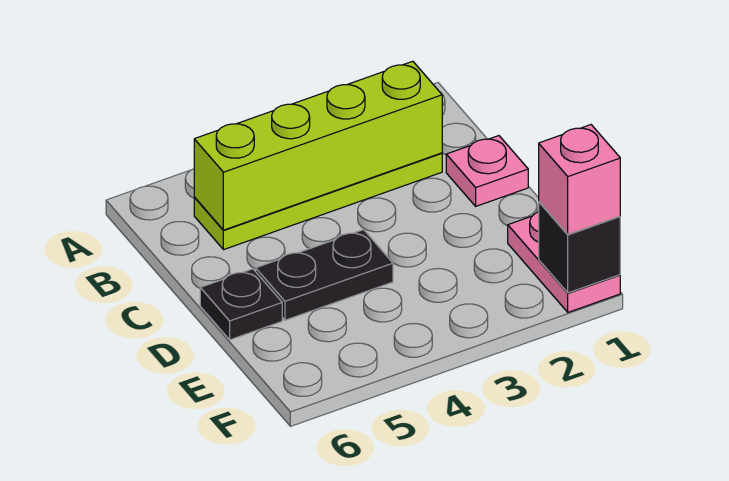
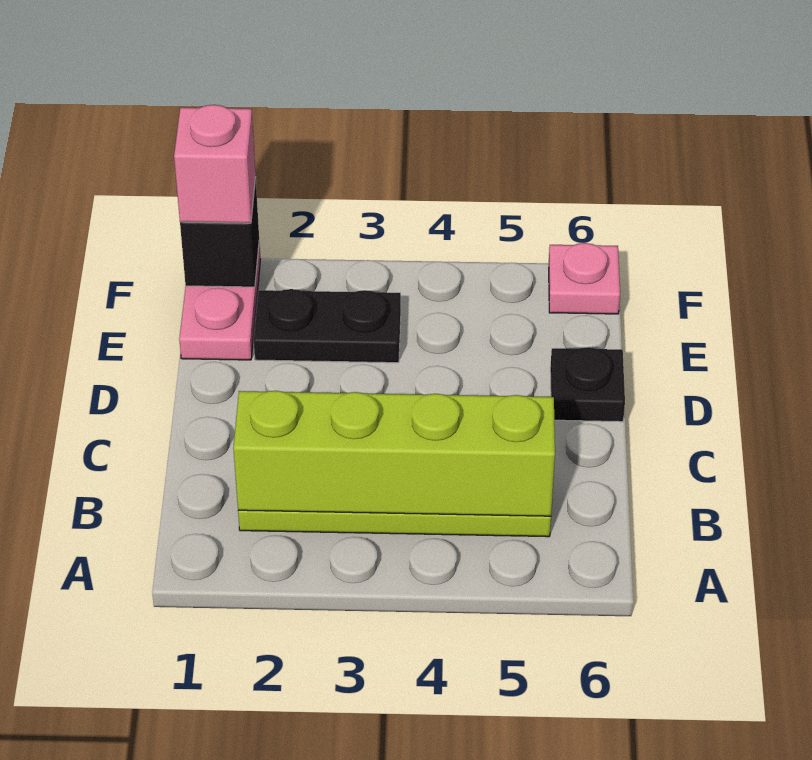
pink plate C1 level 1 -> pink plate F6 level 1
black plate D4:D5 level 1 -> black plate E2:E3 level 1

